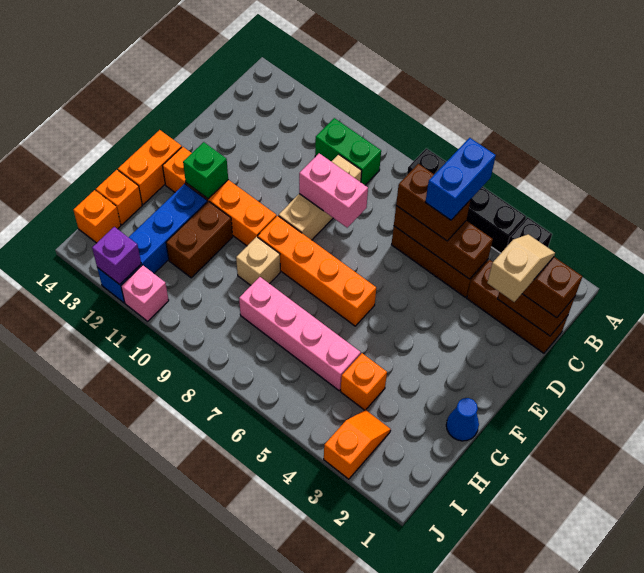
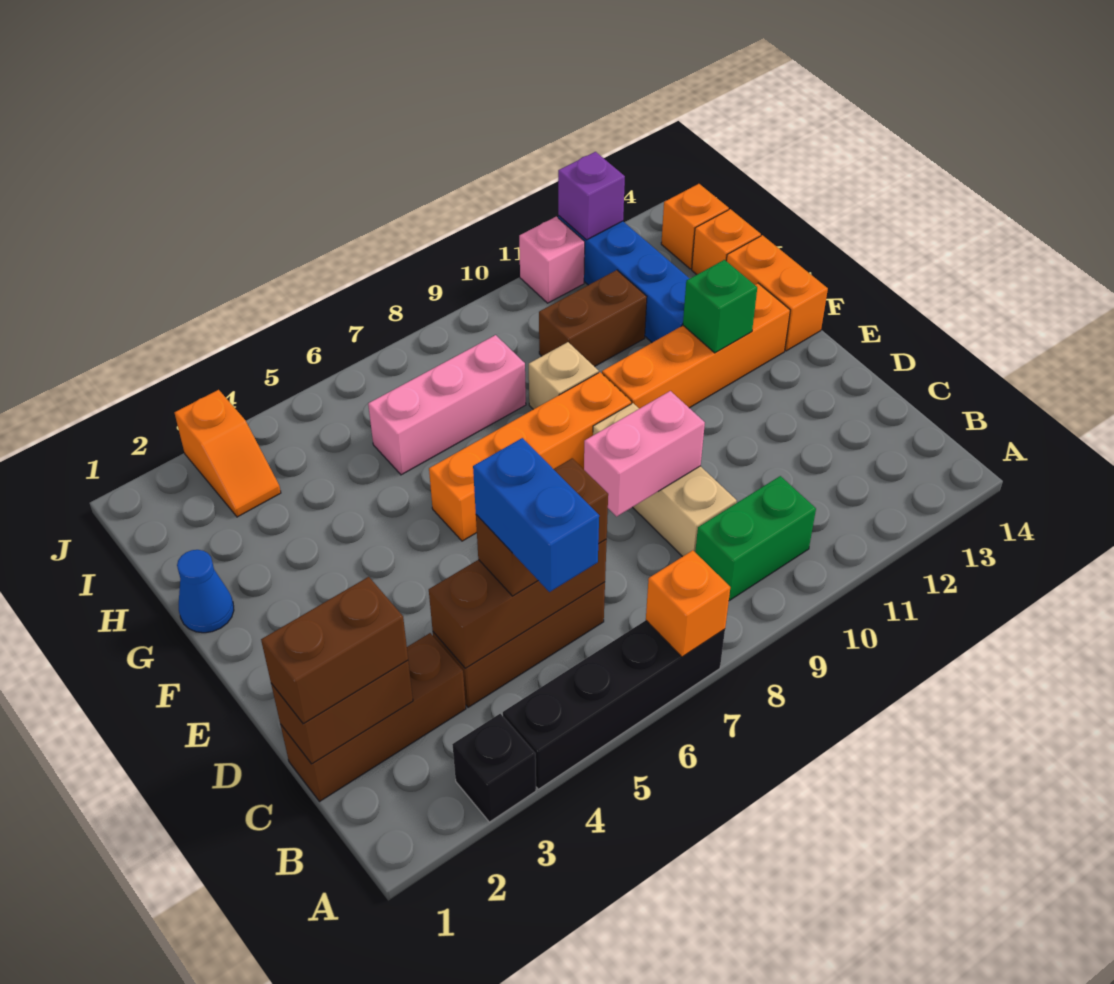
tan slope C2:D2 level 4 top D -> none
brown brick G11:H11 level 1 -> brown brick H10:H11 level 1
orange brick H4 level 1 -> orange brick A7 level 2
pink brick H5:H8 level 1 -> pink brick H6:H8 level 1

